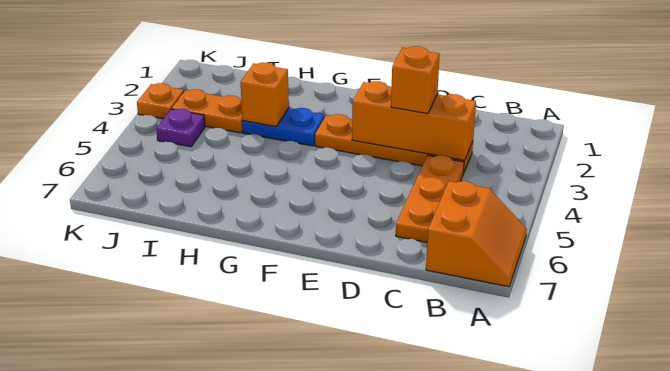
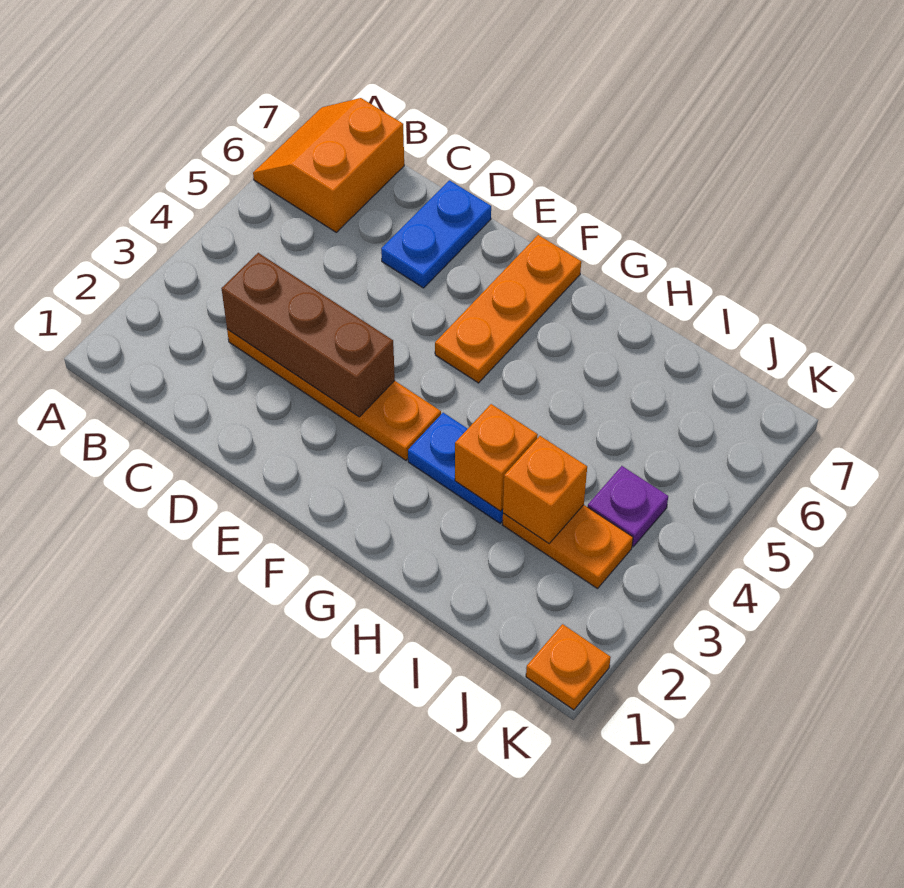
orange brick C3:E3 level 2 -> brown brick C3:E3 level 2
orange plate C4:C6 level 1 -> orange plate F5:F7 level 1
orange brick D3 level 3 -> orange brick I3 level 2
none -> blue plate D6:D7 level 1
orange plate K3 level 1 -> orange plate K1 level 1

